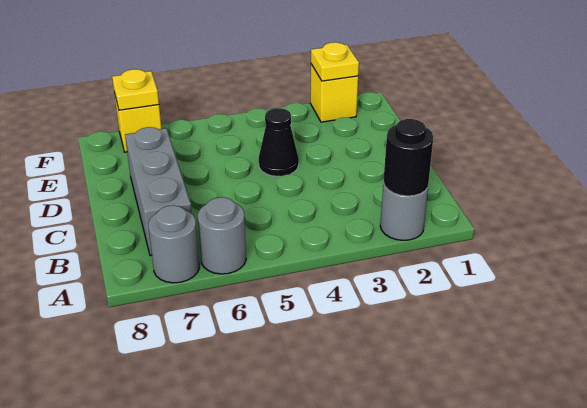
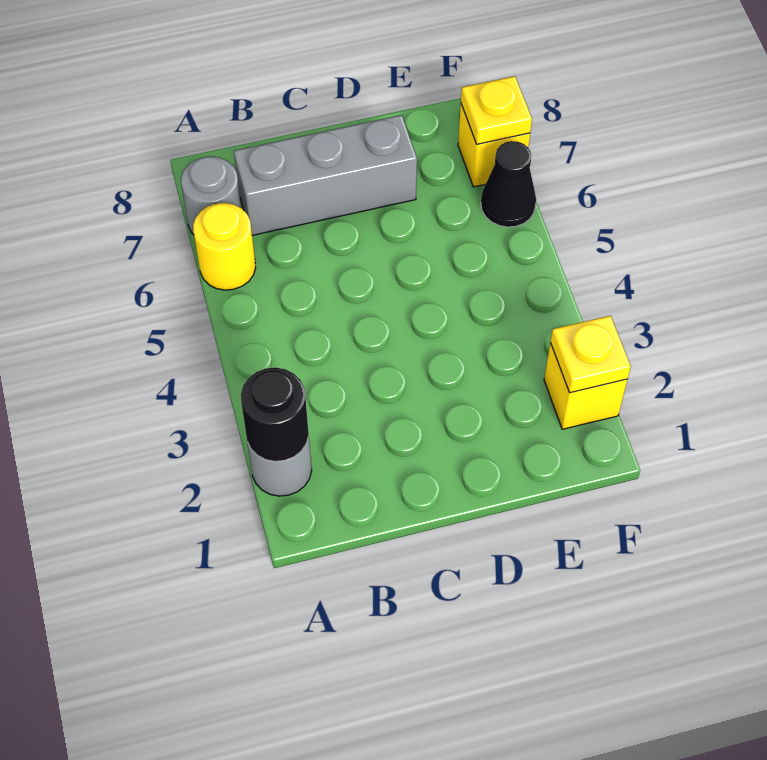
grey round brick A6 level 1 -> yellow round brick A6 level 1
black cone D4 level 1 -> black cone F6 level 1

